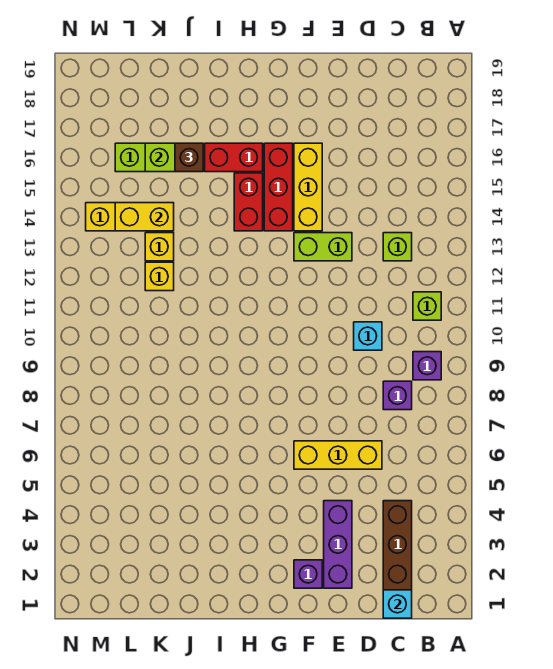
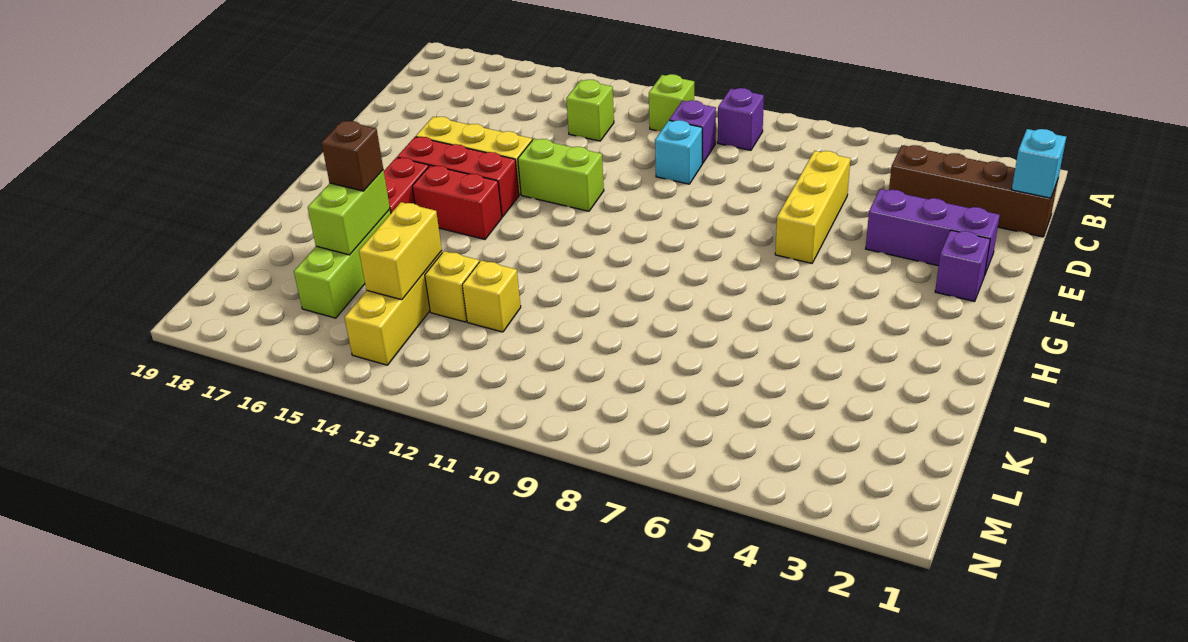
purple brick C8 level 1 -> purple brick C10 level 1
lime brick E13:F13 level 1 -> lime brick F12:F13 level 1

